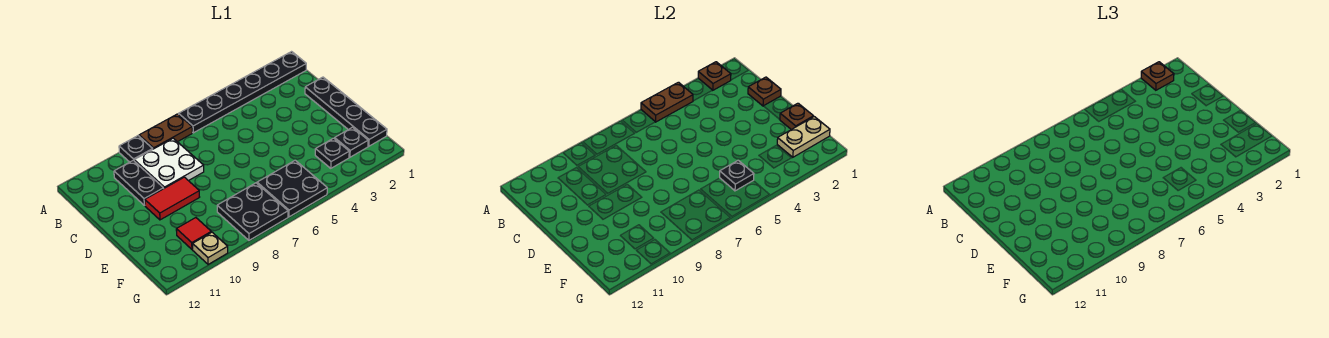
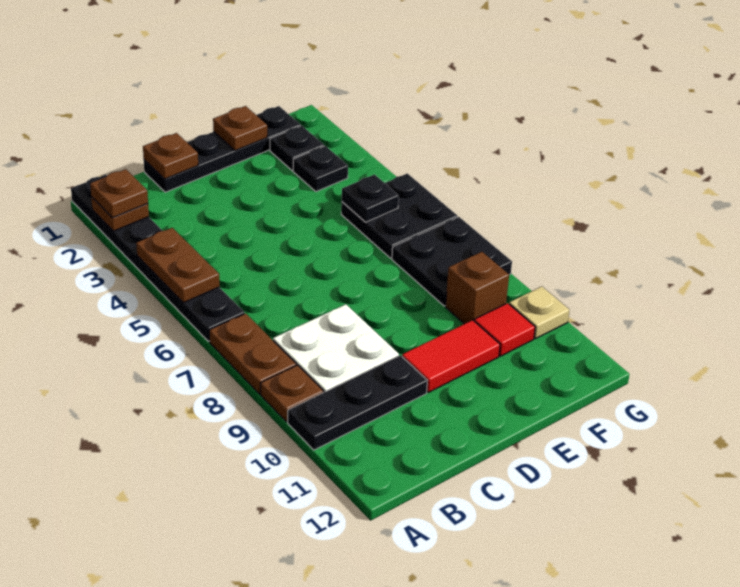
black plate A9 level 1 -> brown plate A9 level 1
black plate B10:C10 level 1 -> black plate A10:C10 level 1
red tile D9:D10 level 1 -> red tile D10:E10 level 1
tan plate F1:F2 level 2 -> none
none -> brown brick F9 level 1

